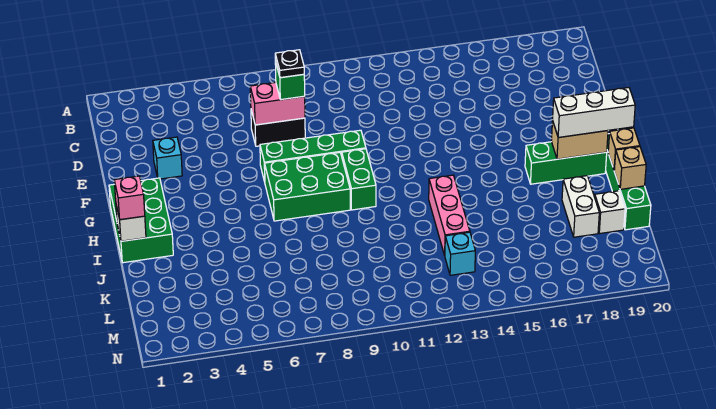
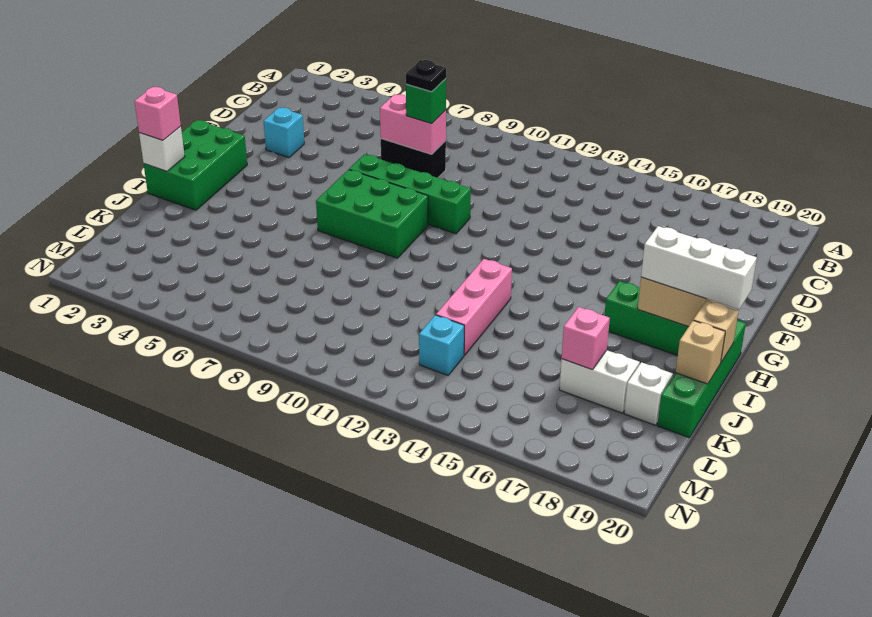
green brick G10:H10 level 1 -> none
white brick J18:K18 level 1 -> white brick K17:K18 level 1
none -> pink brick K17 level 2

